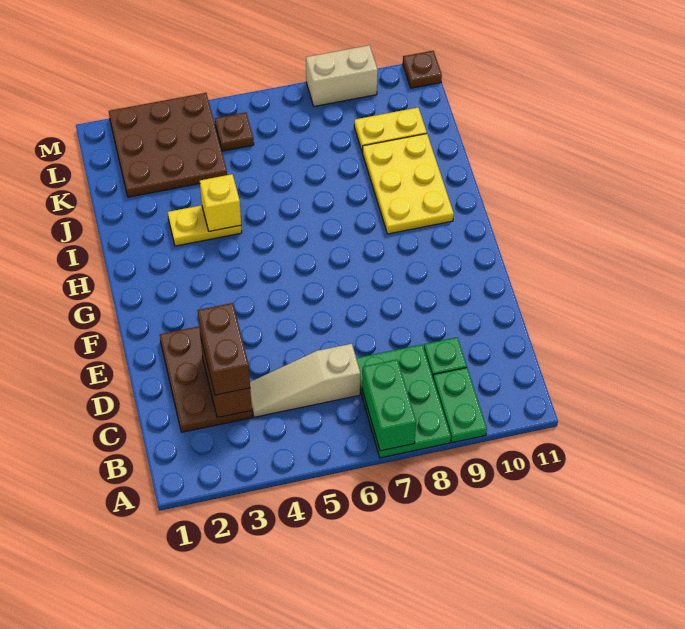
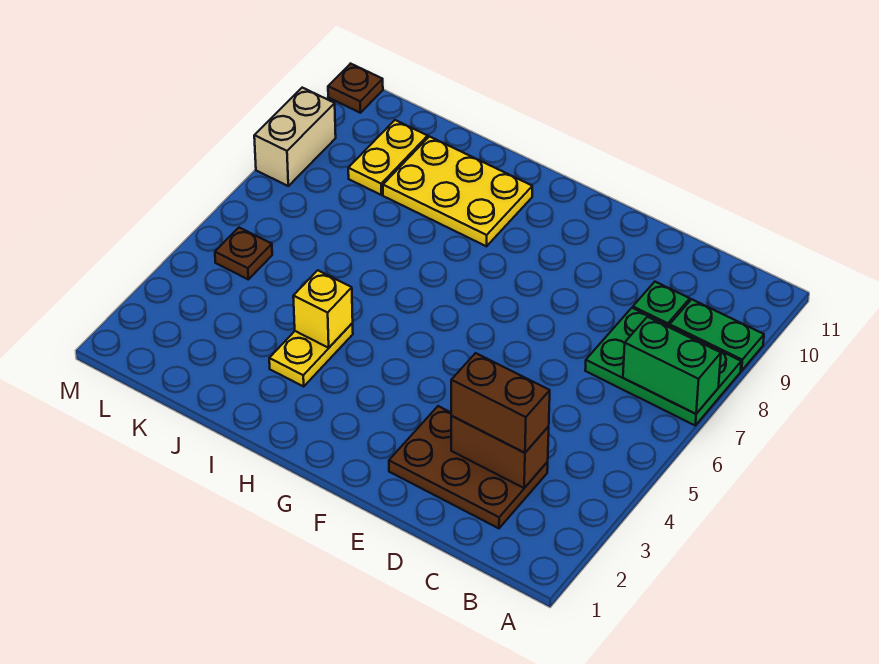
tan slope C4:C6 level 1 top 6 -> none
brown plate K2:M4 level 1 -> none

